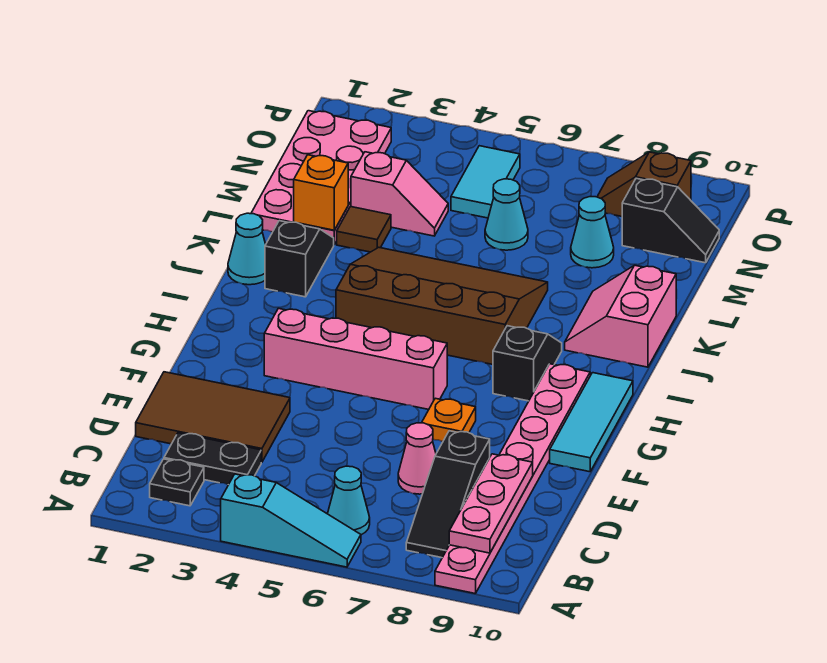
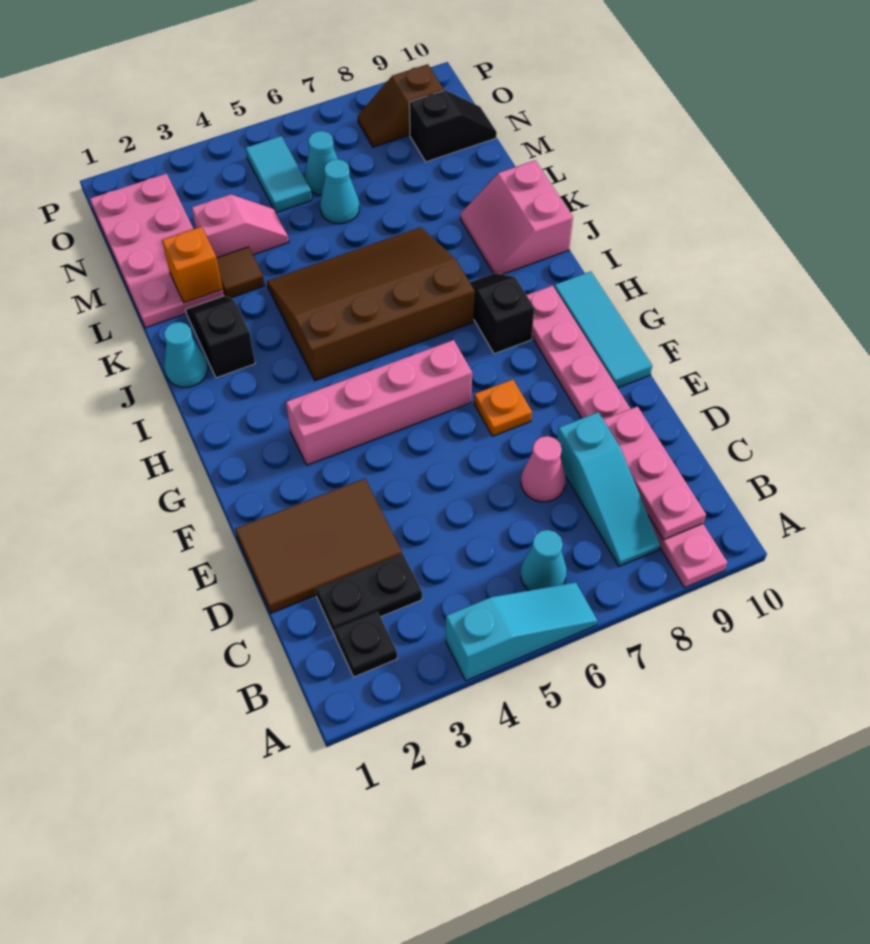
black slope B8:D8 level 1 top D -> cyan slope B8:D8 level 1 top D
cyan cone M8 level 1 -> cyan cone N6 level 1

